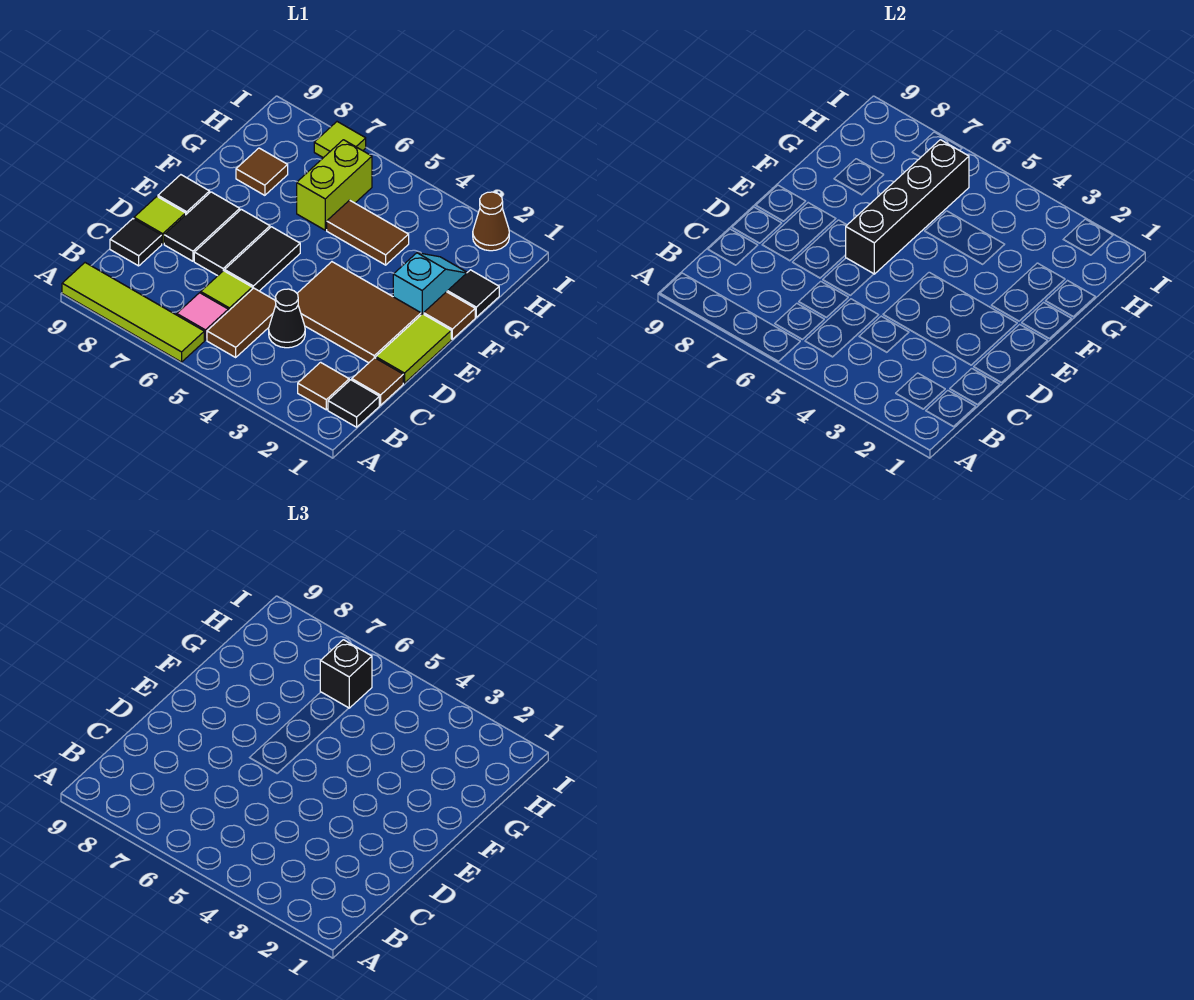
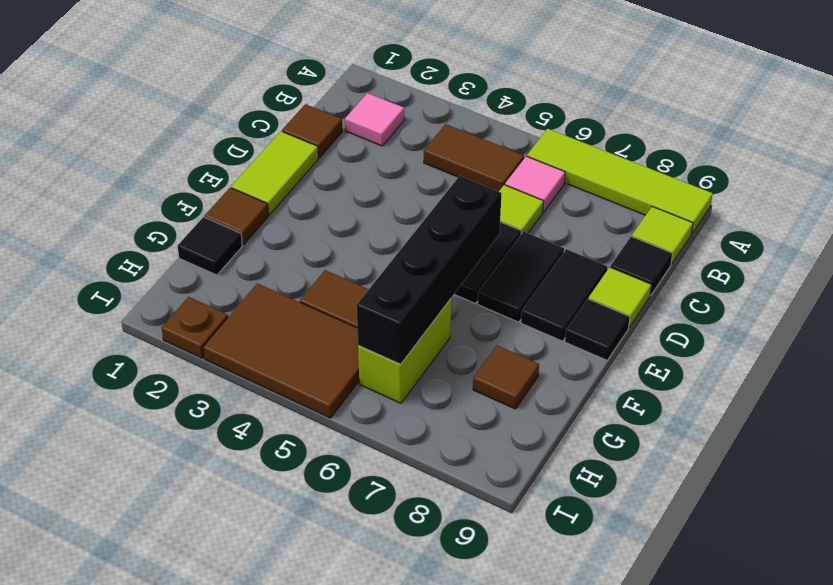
black tile B1 level 1 -> none
brown tile B2 level 1 -> pink tile B2 level 1
brown tile B5:C5 level 1 -> brown tile B4:B5 level 1
black cone C4 level 1 -> none
brown tile D2:E4 level 1 -> brown tile H3:I5 level 1
cyan slope F2:G2 level 1 top F -> none
black brick H6 level 3 -> none
brown cone I2 level 1 -> brown plate I2 level 1
lime tile I7 level 1 -> lime tile B9 level 1

